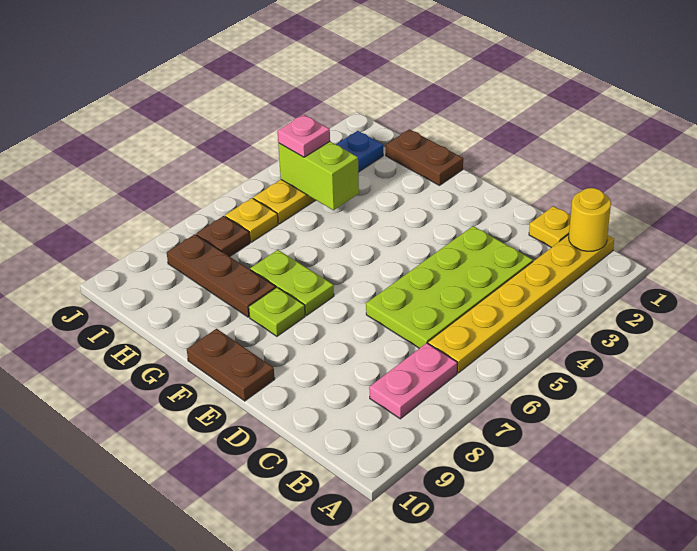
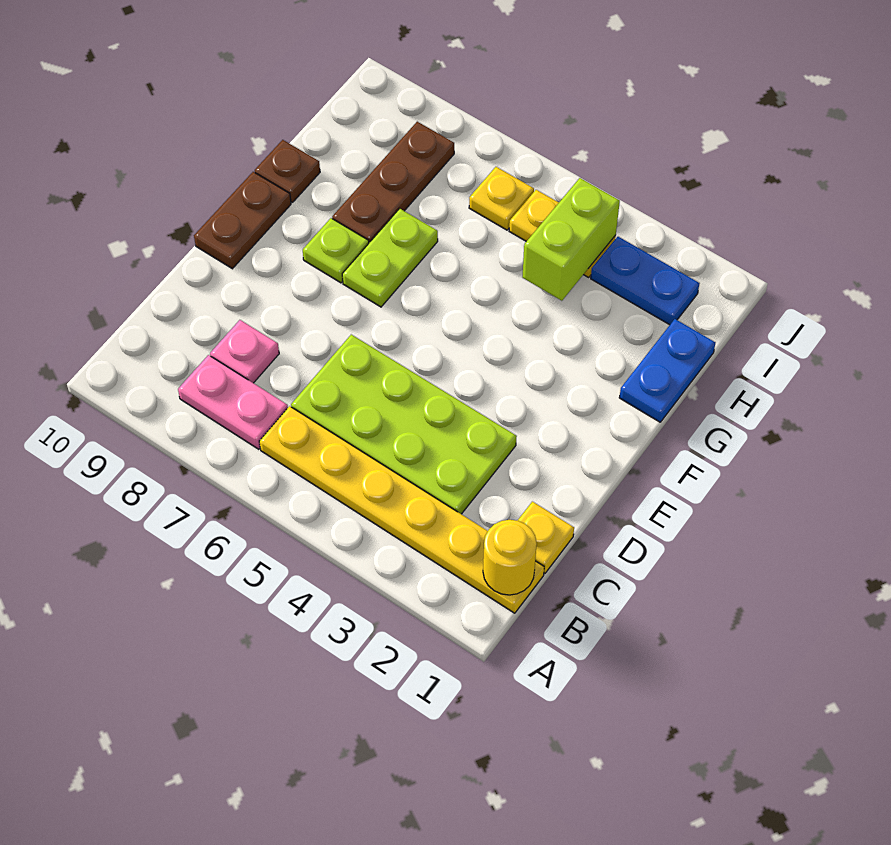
brown plate G1:H1 level 1 -> blue plate G1:H1 level 1
pink plate I4 level 3 -> pink plate C8 level 1
brown plate I7 level 1 -> brown plate G10 level 1

